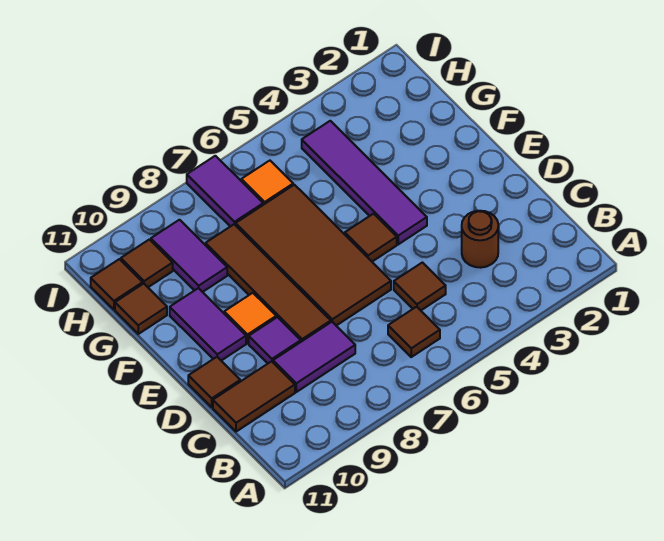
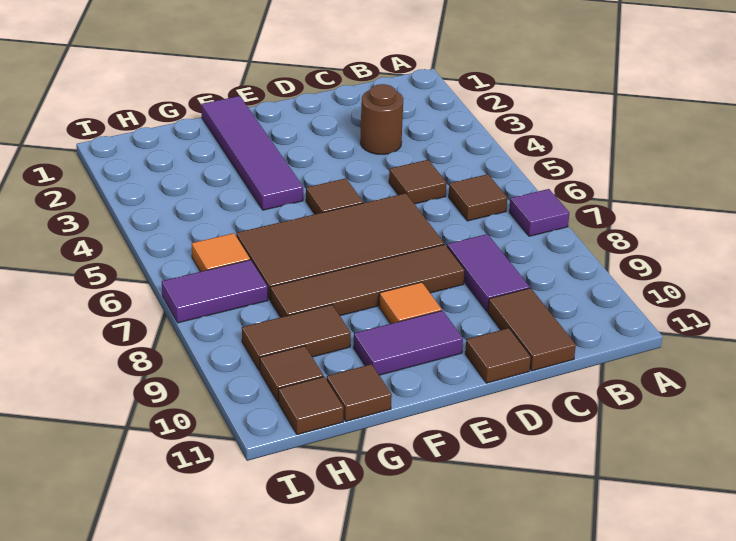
purple tile D9 level 1 -> purple tile A7 level 1
purple tile E4:H4 level 1 -> purple tile F1:F4 level 1
purple tile G9:H9 level 1 -> brown tile G9:H9 level 1

